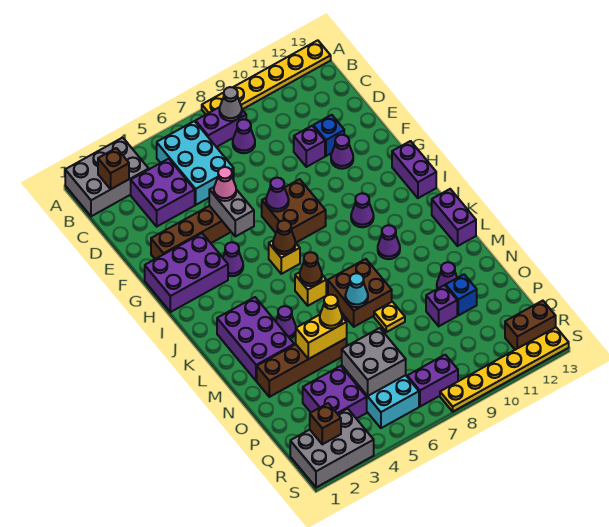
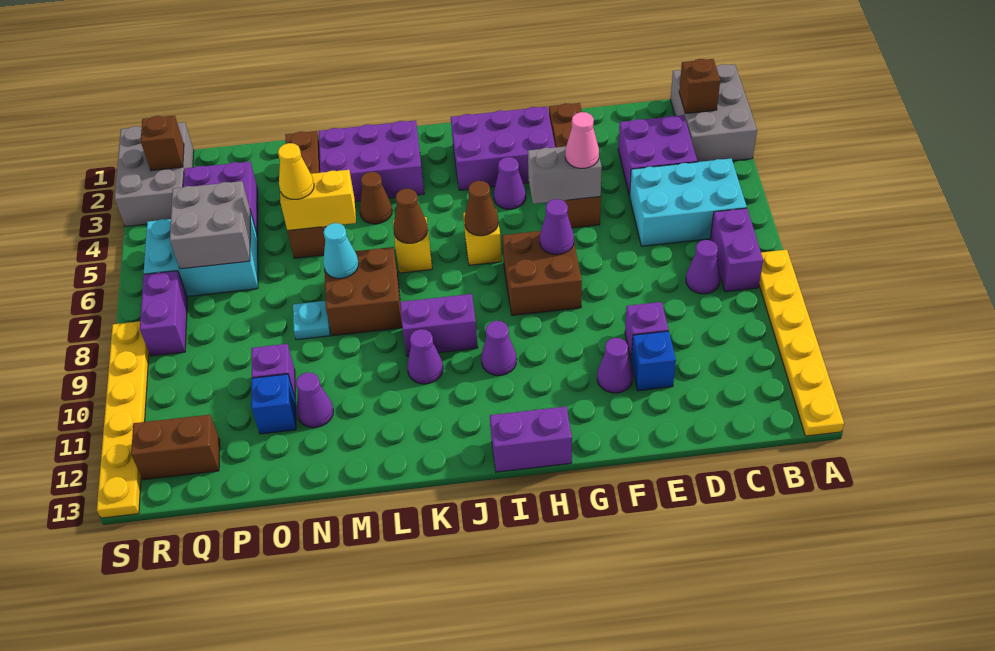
grey cone B8 level 2 -> none
purple brick G1:H3 level 1 -> purple brick G2:I3 level 1
purple brick K13:L13 level 1 -> purple brick J9:K9 level 1
purple cone L4 level 1 -> brown cone L4 level 1
yellow brick N4:N5 level 2 -> yellow brick M5:N5 level 2
yellow plate N8 level 1 -> cyan plate N8 level 1
brown brick R12:R13 level 1 -> brown brick Q12:R12 level 1

